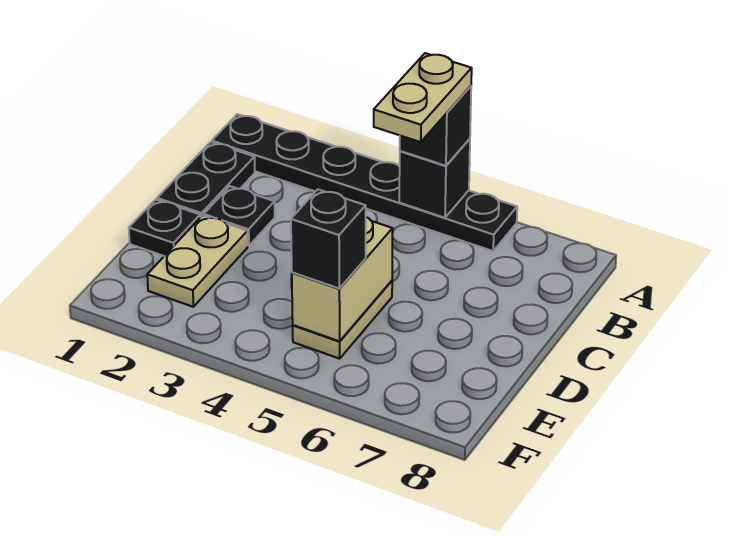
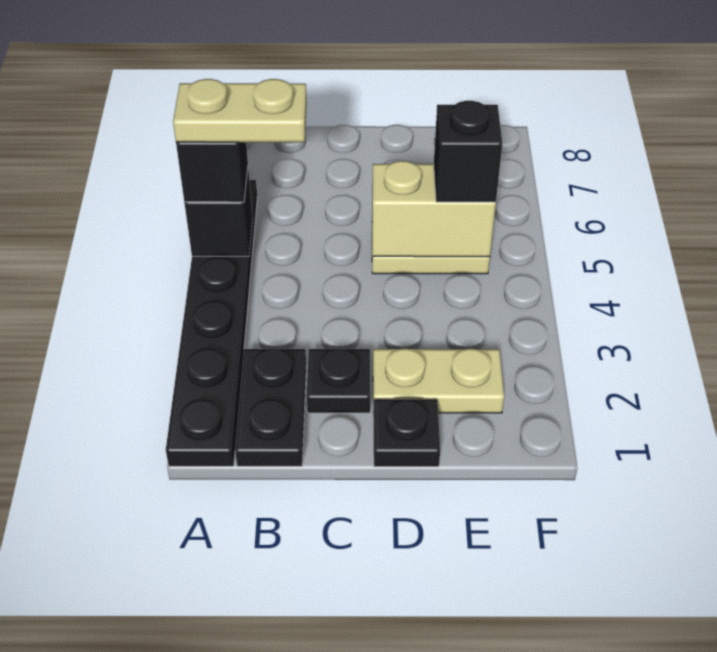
black plate B1:C1 level 1 -> black plate B1:B2 level 1

